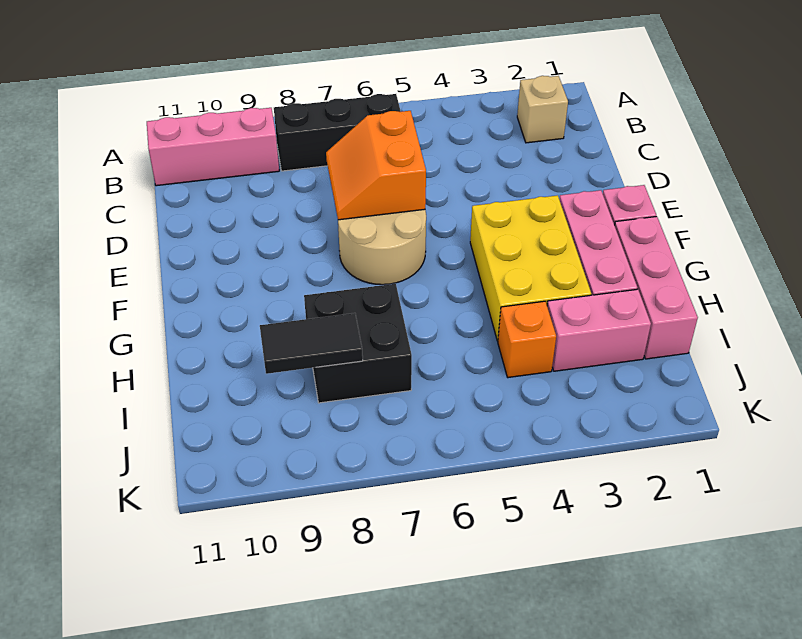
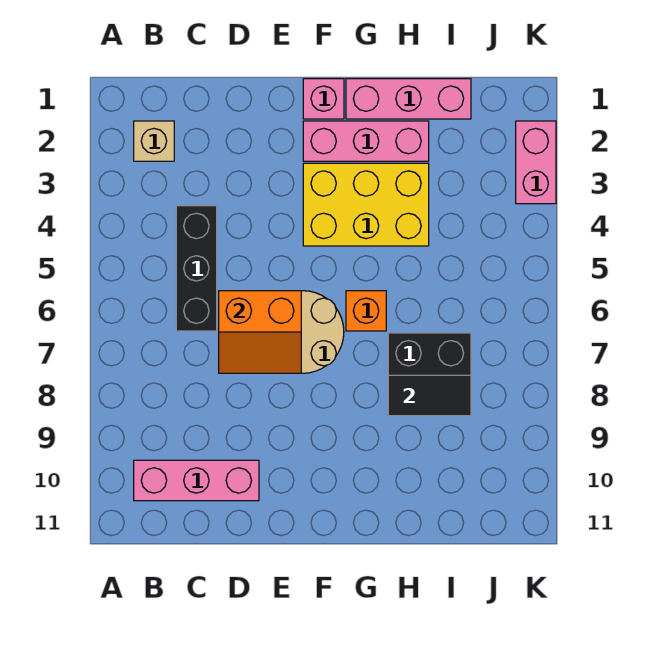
black brick B6:B8 level 1 -> black brick C4:C6 level 1
pink brick B9:B11 level 1 -> pink brick B10:D10 level 1
pink brick I2:I3 level 1 -> pink brick K2:K3 level 1
orange brick I4 level 1 -> orange brick G6 level 1
black tile I8:I9 level 2 -> black tile H8:I8 level 2

